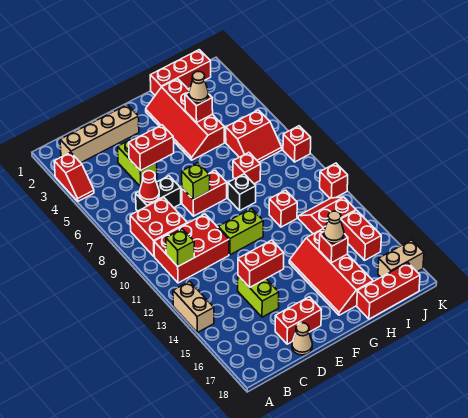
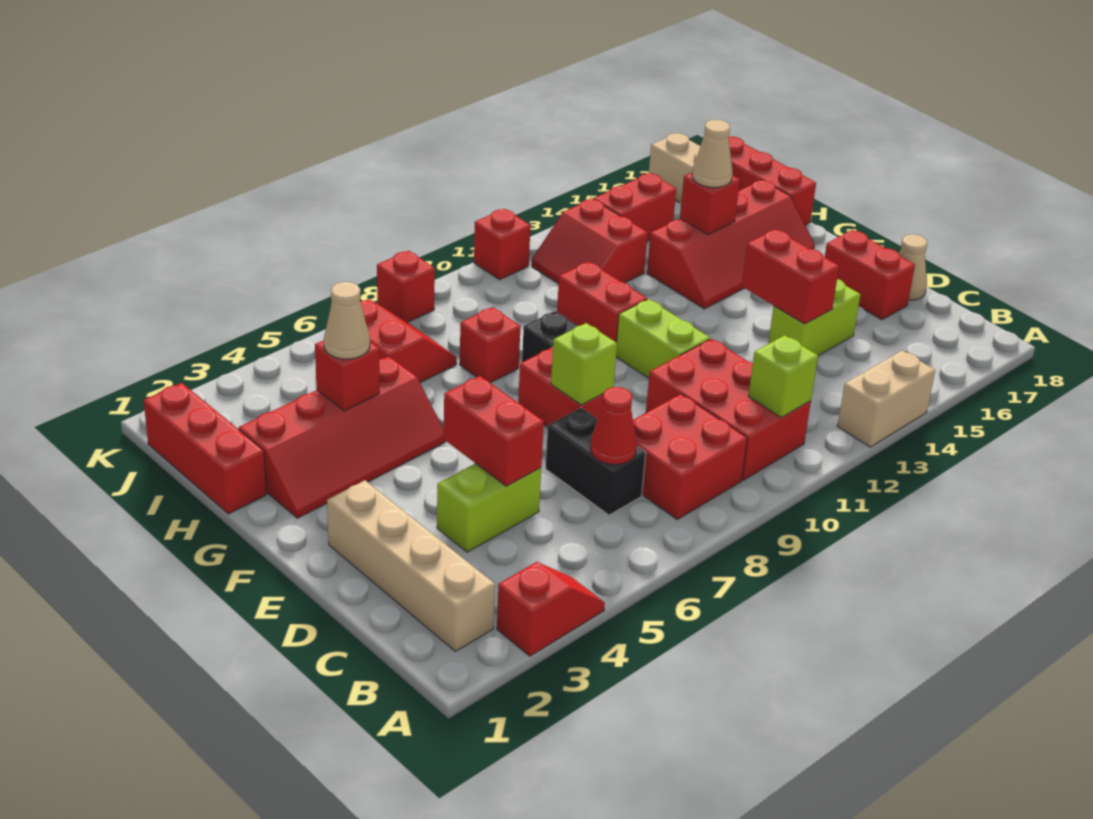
red brick H11 level 1 -> red brick G11:H11 level 1

